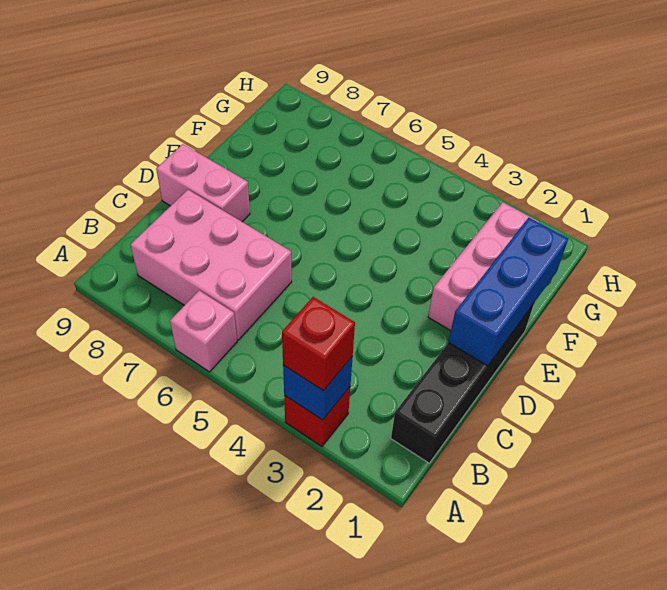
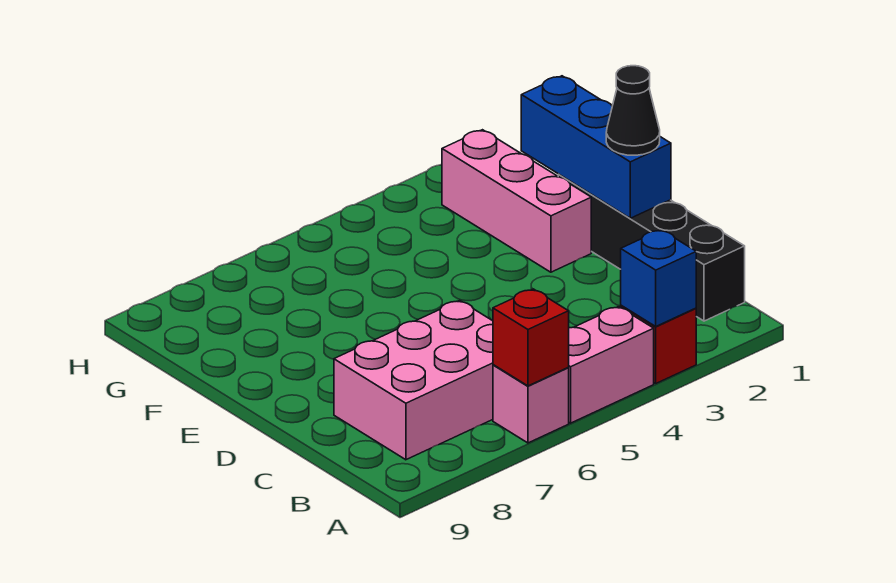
red brick A3 level 3 -> red brick A6 level 2
none -> black cone D1 level 3
pink brick D8:D9 level 1 -> pink brick A4:A5 level 1

